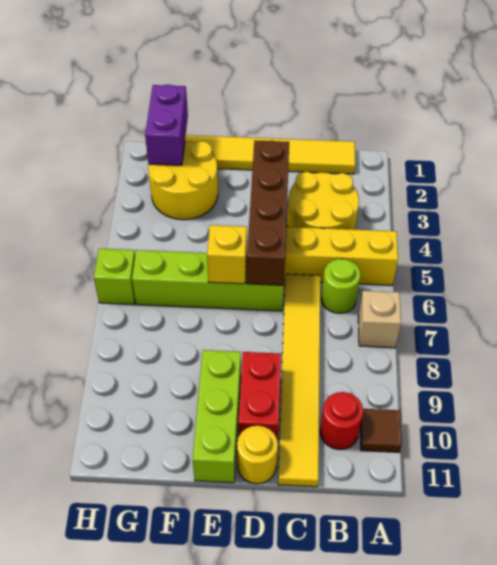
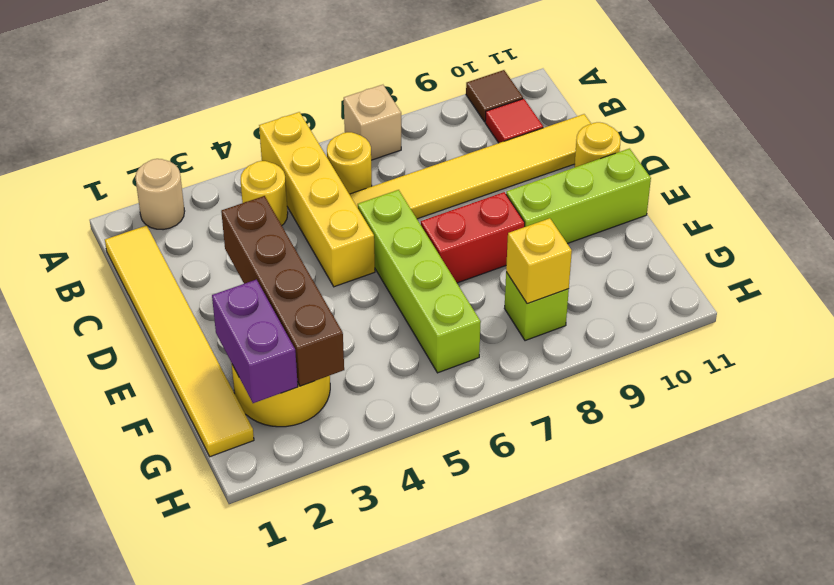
none -> tan round brick A2 level 1
yellow round brick B3:C4 level 1 -> yellow round brick B4 level 1
lime round brick B6 level 1 -> yellow round brick B6 level 1
red round brick B10 level 1 -> red tile B10 level 1
brown brick D3:D6 level 2 -> brown brick D3:G3 level 2
red brick D9:D10 level 1 -> red brick E7:E8 level 1
yellow brick E6 level 2 -> yellow brick G8 level 2
purple brick G1:G2 level 2 -> purple brick F2:G2 level 2
lime brick H6 level 1 -> lime brick G8 level 1

